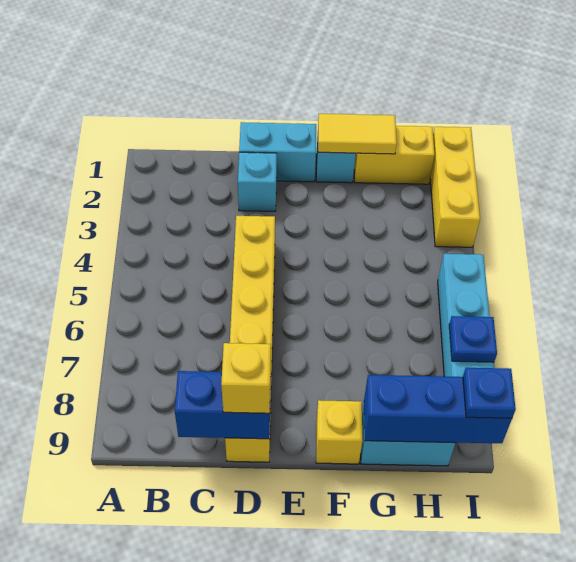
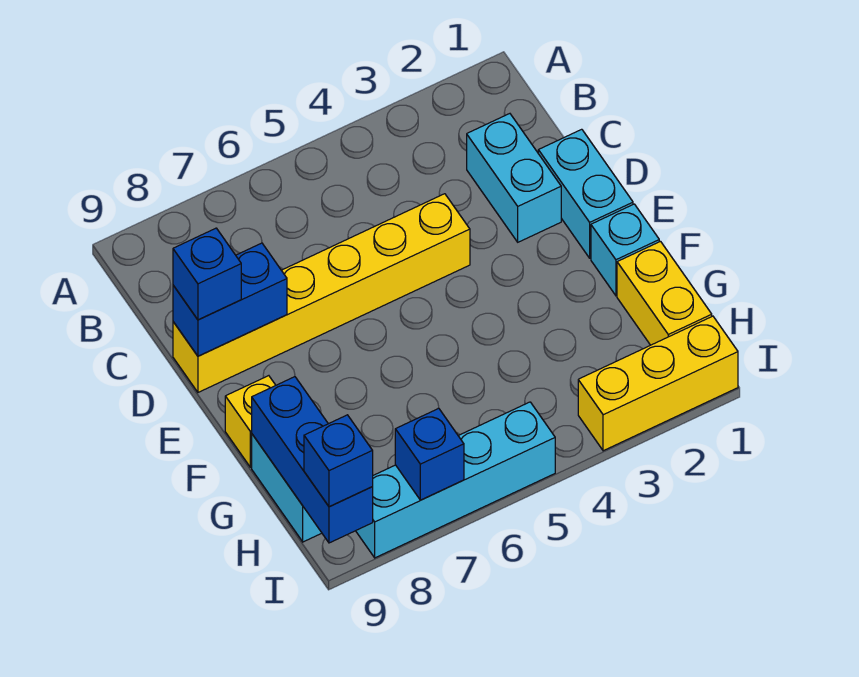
blue brick C9:D9 level 2 -> blue brick D8:D9 level 2
cyan brick D2 level 1 -> cyan brick C2:D2 level 1
yellow brick D9 level 3 -> blue brick D9 level 3
yellow tile F1:G1 level 2 -> none
blue plate I7 level 2 -> blue brick I7 level 2
blue plate I9 level 3 -> blue brick I9 level 3

